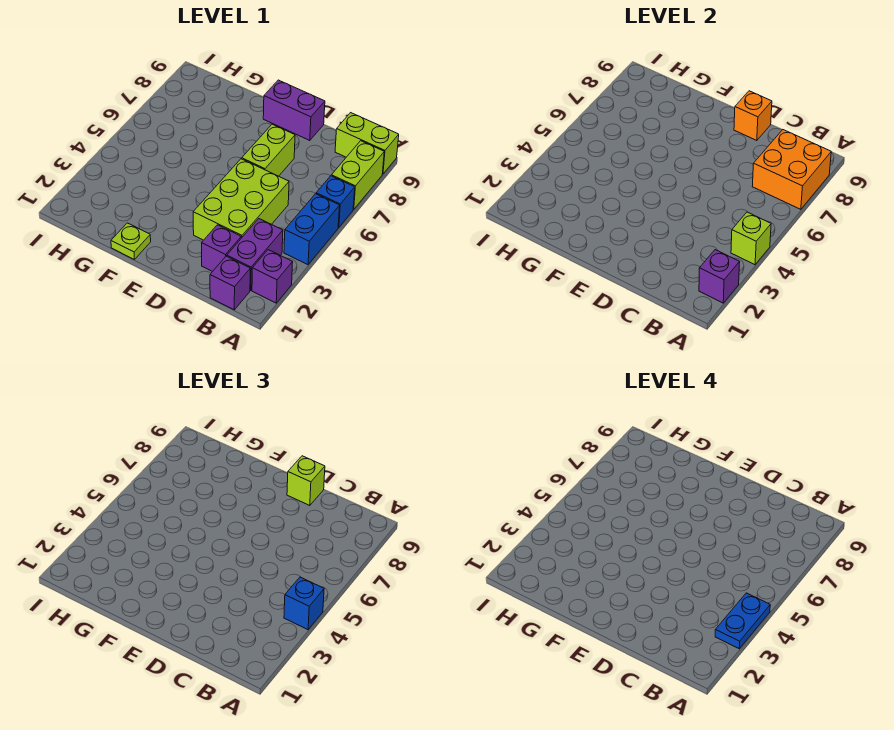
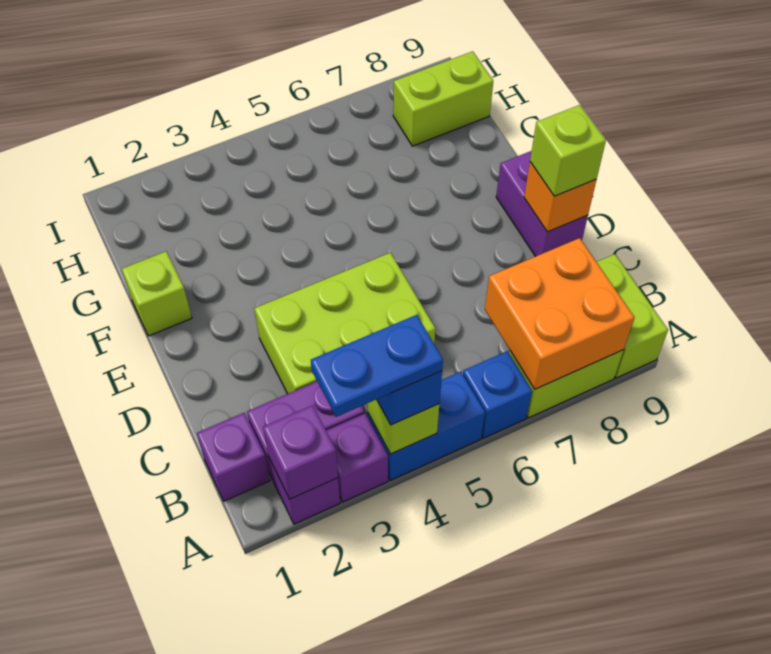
purple brick C2 level 1 -> purple brick A3 level 1
lime brick D6:D7 level 1 -> lime brick H8:H9 level 1
lime plate F1 level 1 -> lime brick F1 level 1

